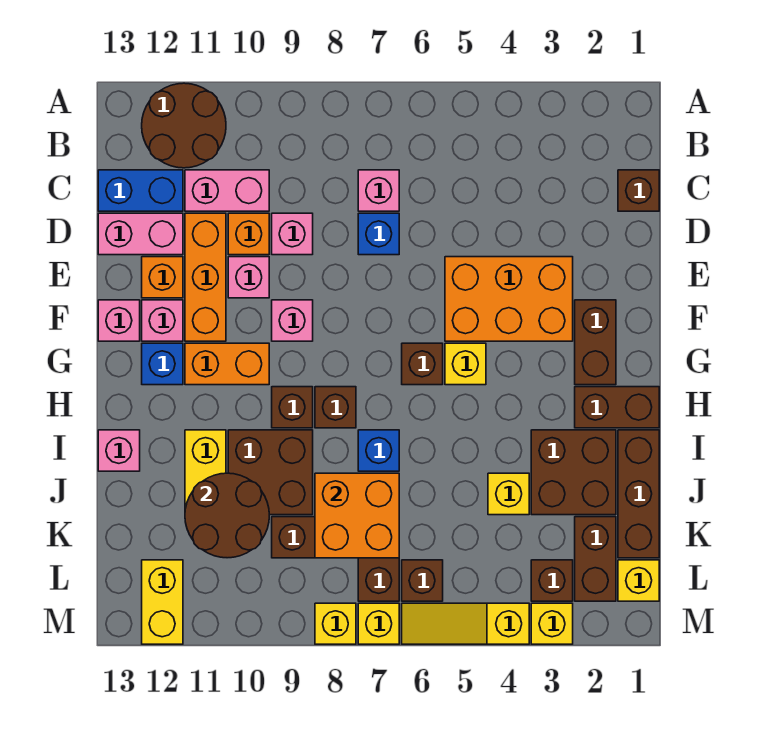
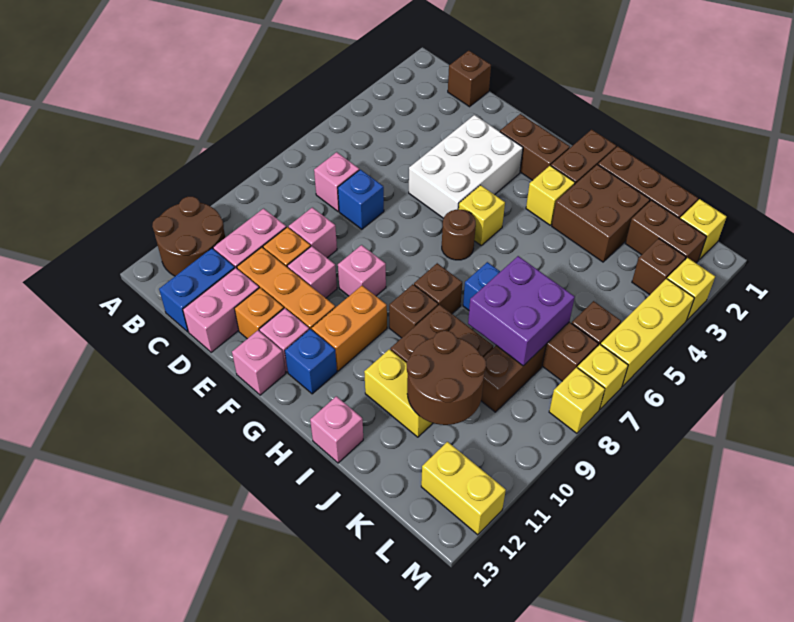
orange brick E3:F5 level 1 -> white brick E3:F5 level 1
brown brick G6 level 1 -> brown round brick G6 level 1
yellow brick J4 level 1 -> yellow brick H3 level 1
orange brick J7:K8 level 2 -> purple brick J7:K8 level 2
yellow slope M4:M6 level 1 top 4 -> yellow brick M4:M6 level 1

